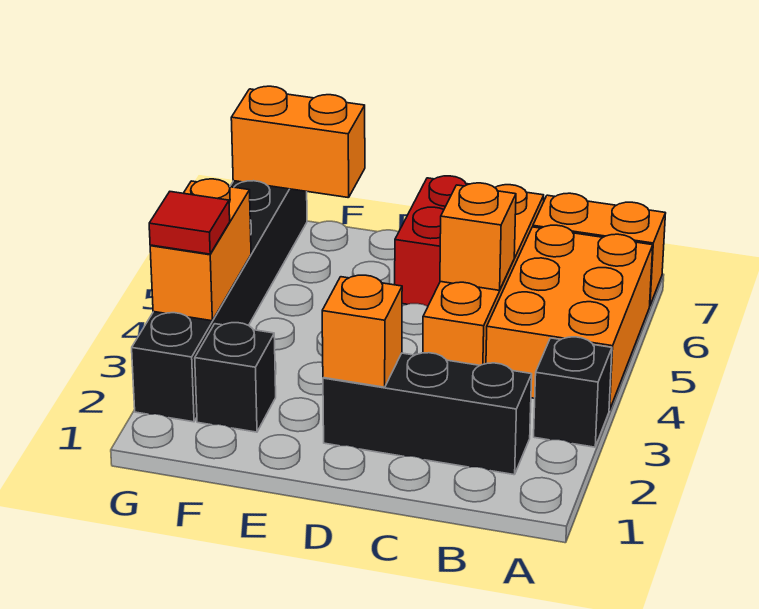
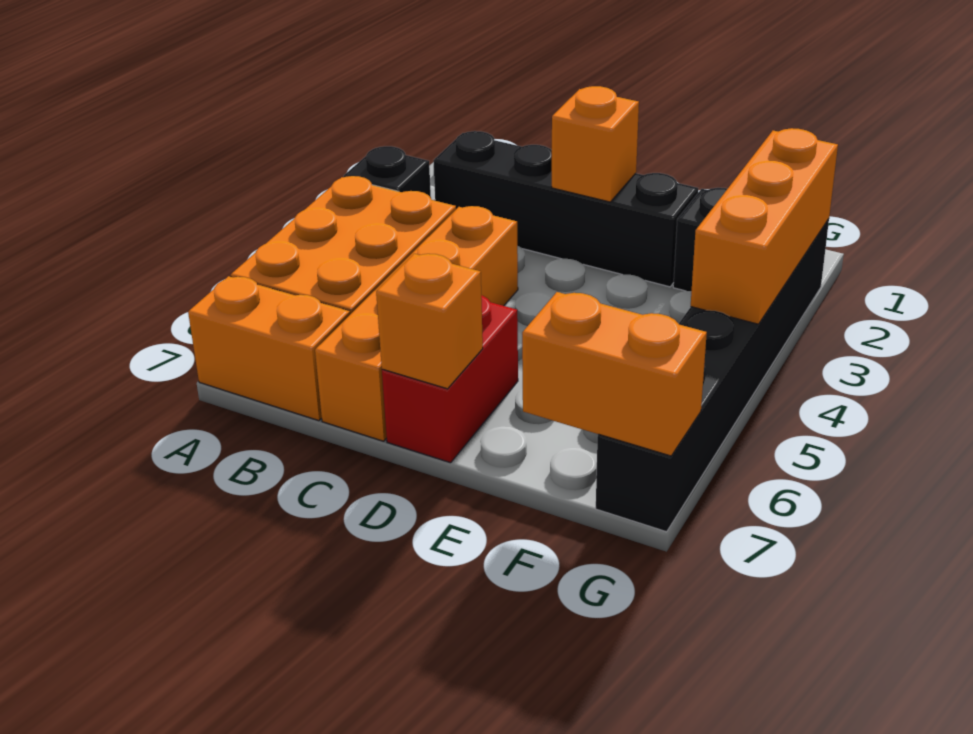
black brick B2:D2 level 1 -> black brick B2:E2 level 1
orange brick C5 level 2 -> orange brick D7 level 2
orange brick G3:G4 level 2 -> orange brick G2:G4 level 2
red tile G3 level 3 -> none

